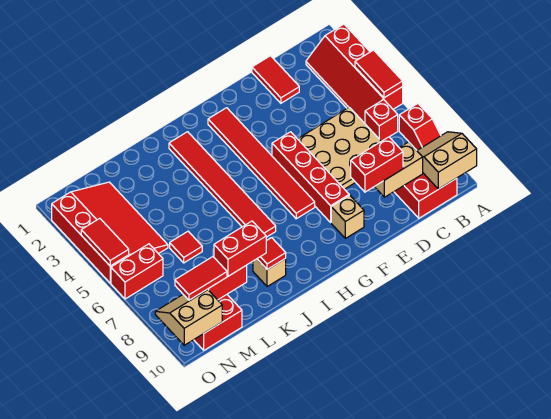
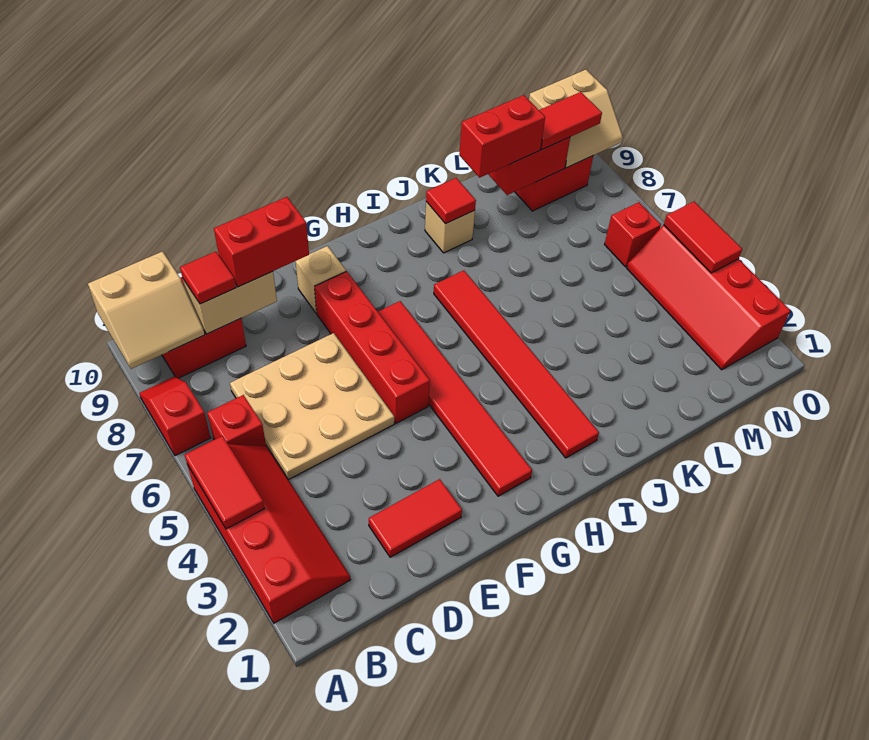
red tile D1:D2 level 1 -> red tile D2:E2 level 1
red tile L6 level 1 -> red tile C9 level 3
red slope M2:O5 level 1 top O -> red slope N2:O5 level 1 top O
red brick N6:O6 level 1 -> red brick N6 level 1

